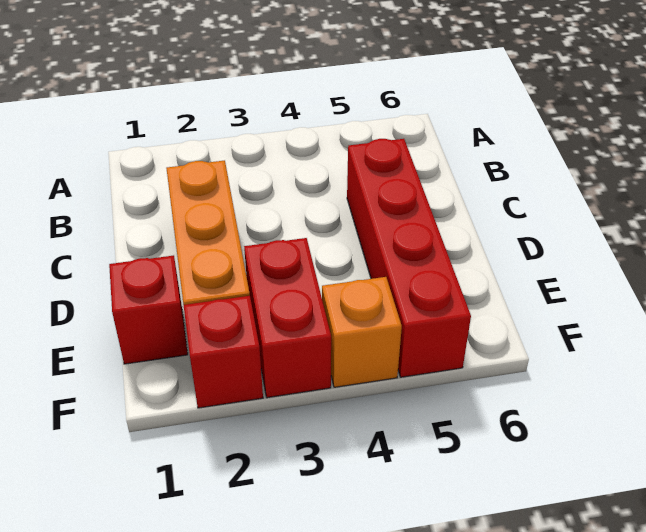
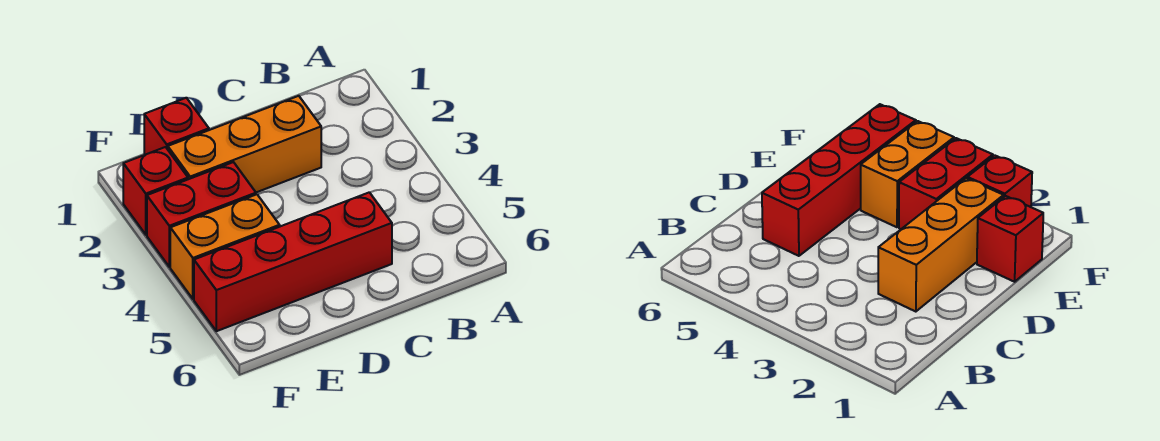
orange brick F4 level 1 -> orange brick E4:F4 level 1

